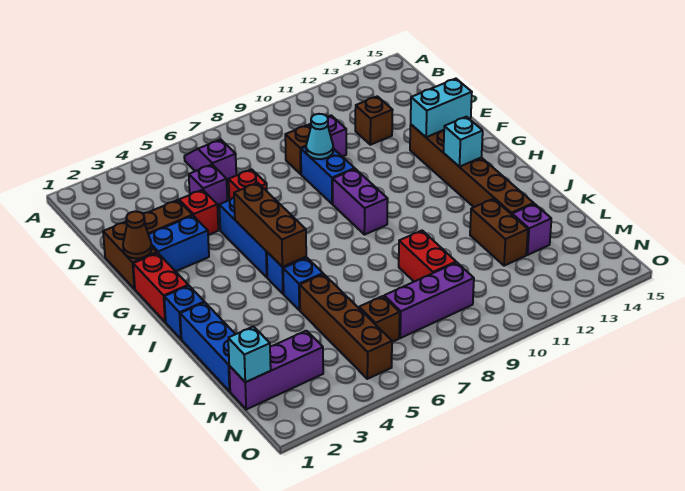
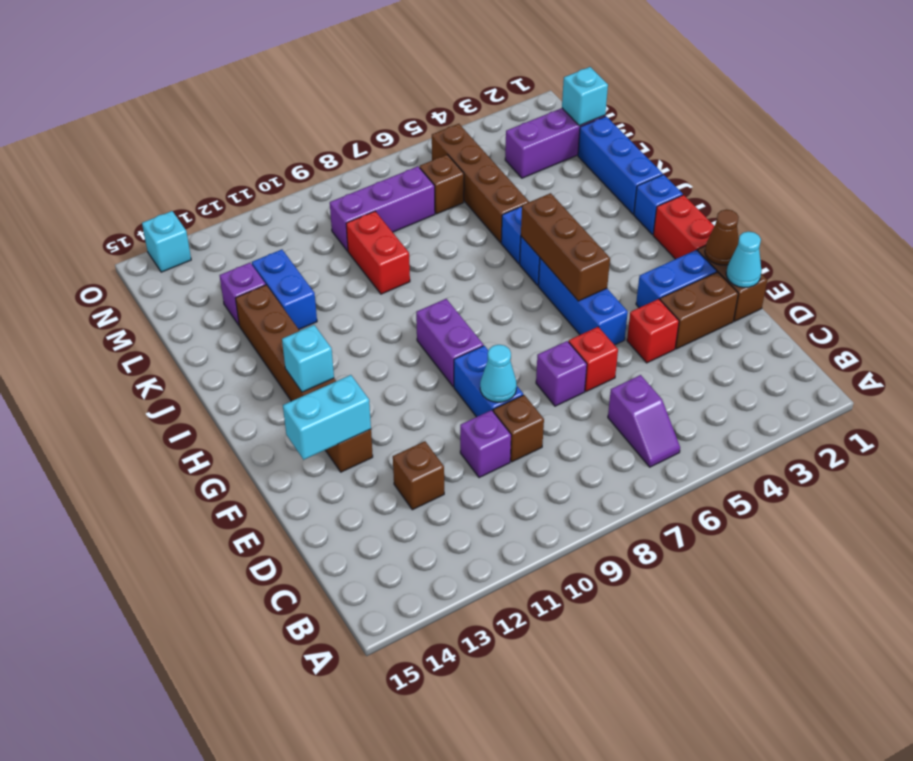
purple brick D5 level 1 -> purple brick E7 level 1
none -> cyan cone E1 level 2
brown brick K12:L12 level 1 -> blue brick K12:L12 level 1
none -> cyan brick O14 level 1

